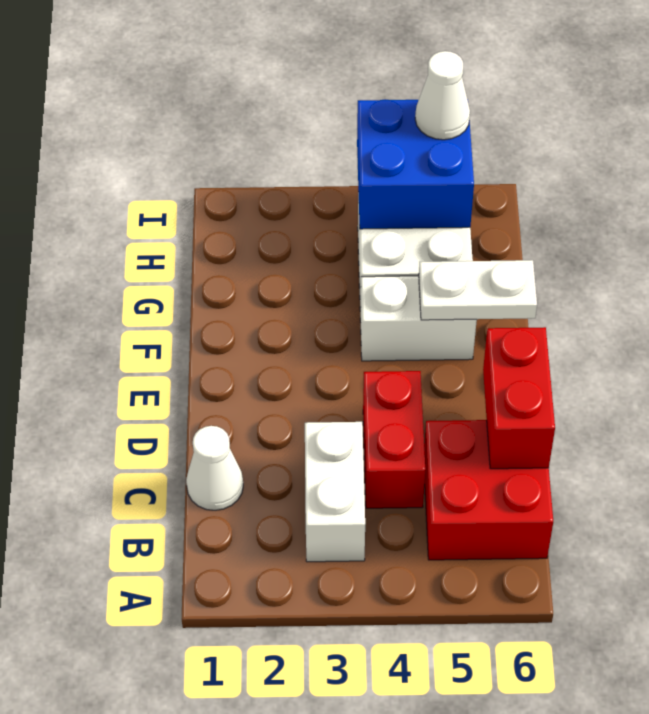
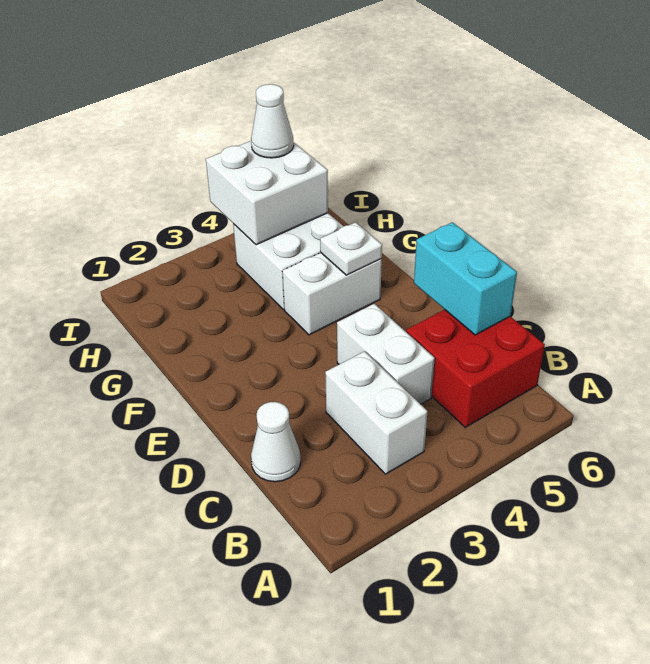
red brick C4:D4 level 1 -> white brick C4:D4 level 1
red brick C6:D6 level 2 -> cyan brick C6:D6 level 2
white plate F5:F6 level 2 -> white plate F5 level 2
blue brick H4:I5 level 2 -> white brick H4:I5 level 2

